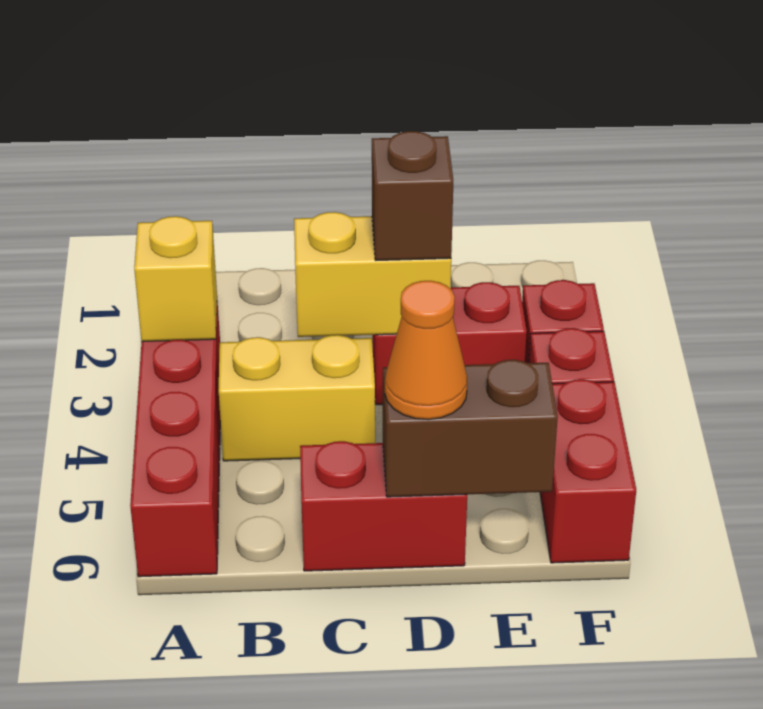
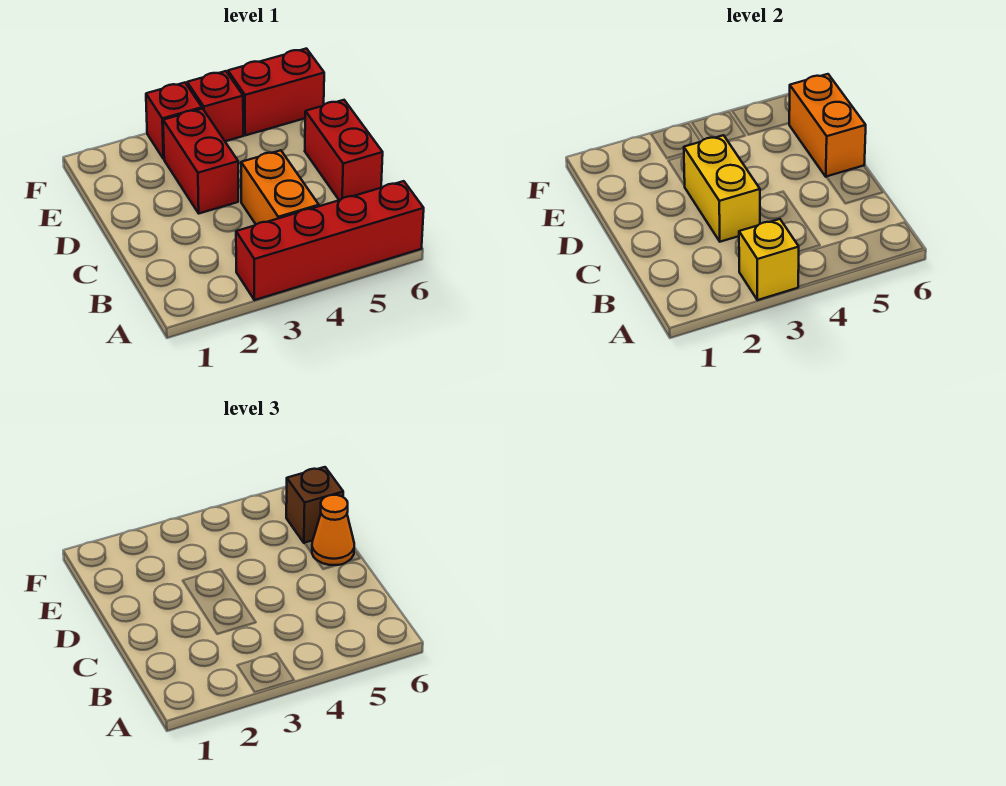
yellow brick B4:C4 level 1 -> orange brick B4:C4 level 1
brown brick D3 level 3 -> brown brick E6 level 3
brown brick D6:E6 level 2 -> orange brick D6:E6 level 2

